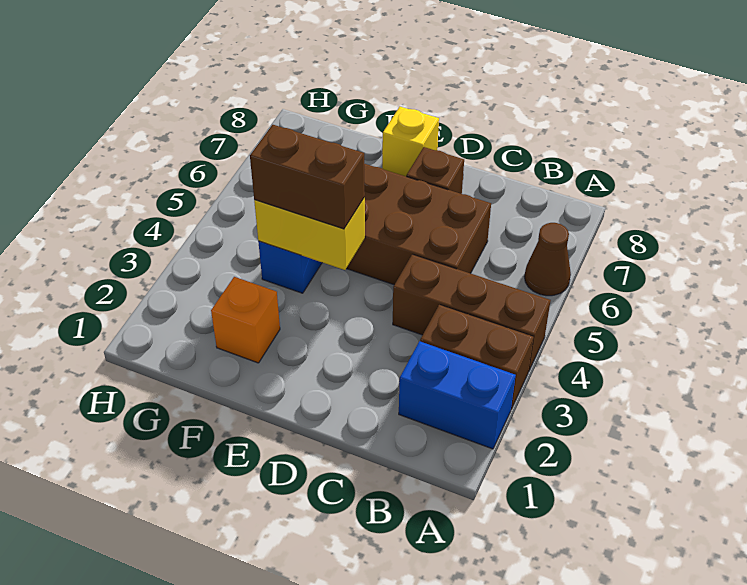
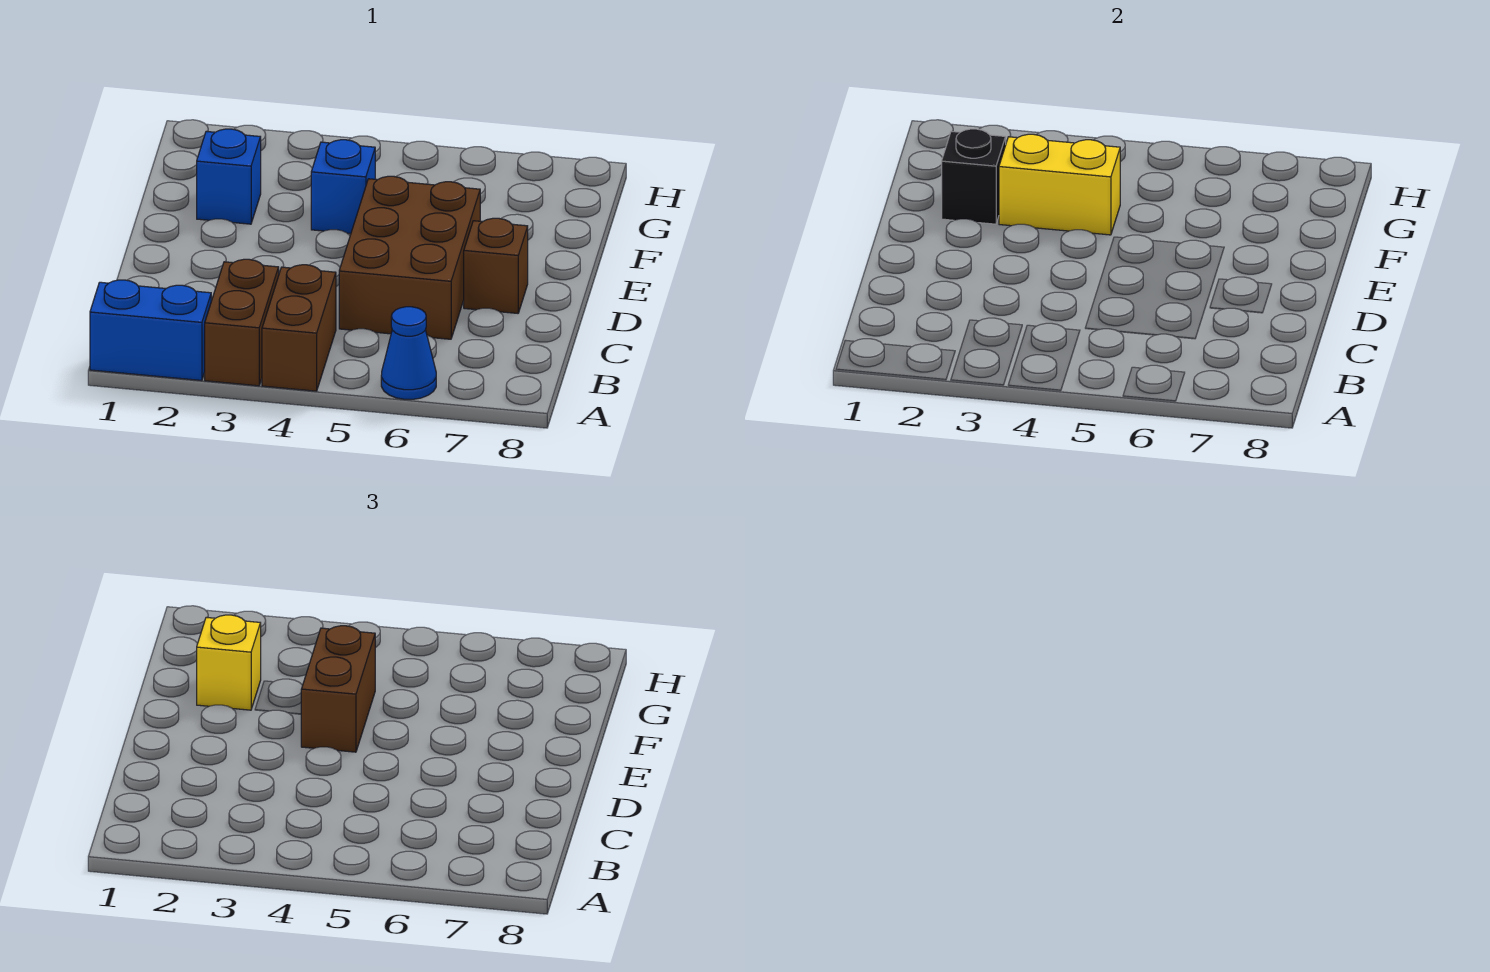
blue brick A2:B2 level 1 -> blue brick A1:A2 level 1
brown brick A4:C4 level 1 -> brown brick A4:B4 level 1
brown cone A6 level 1 -> blue cone A6 level 1
yellow brick E4:F4 level 2 -> yellow brick F3:F4 level 2
yellow brick E8 level 1 -> yellow brick F2 level 3
orange brick F2 level 1 -> blue brick F2 level 1
none -> black brick F2 level 2

